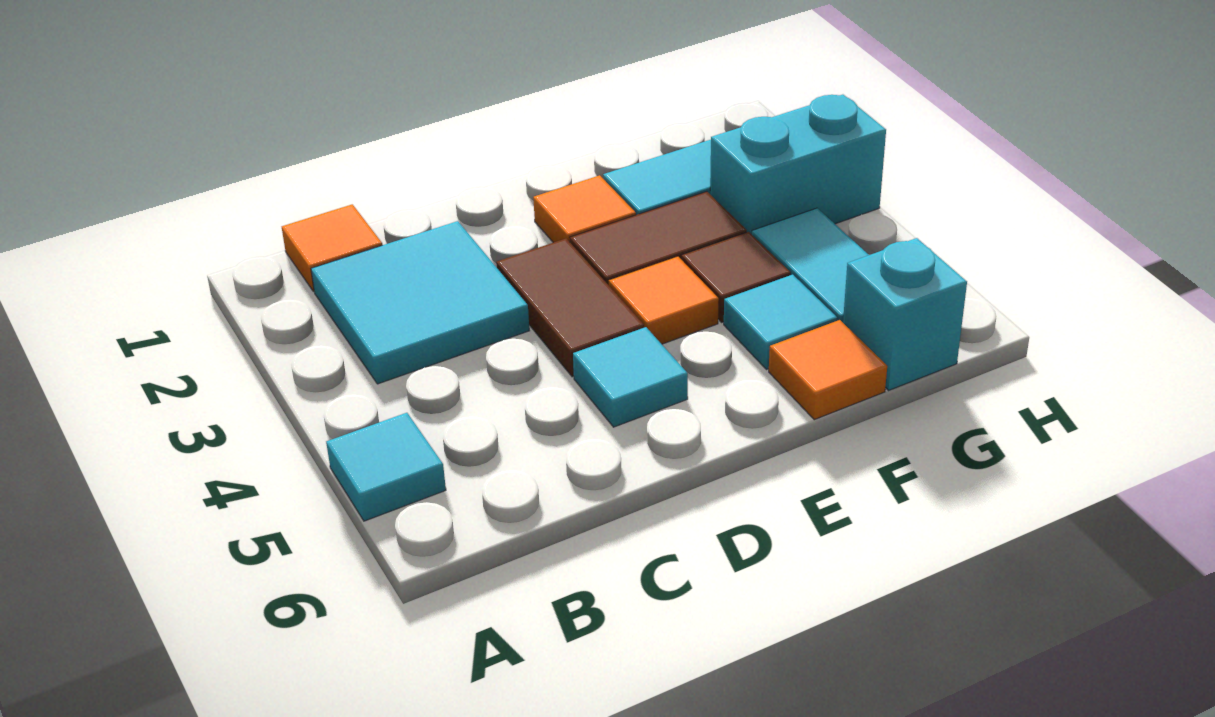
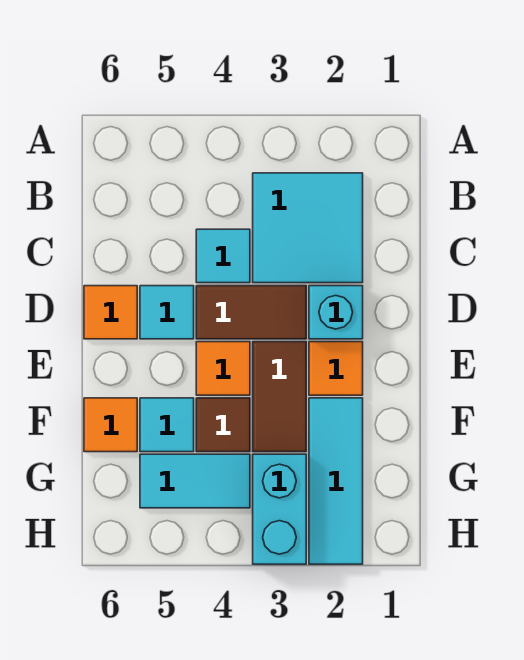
cyan tile A5 level 1 -> cyan tile C4 level 1
orange tile B1 level 1 -> orange tile D6 level 1
cyan brick G6 level 1 -> cyan brick D2 level 1

